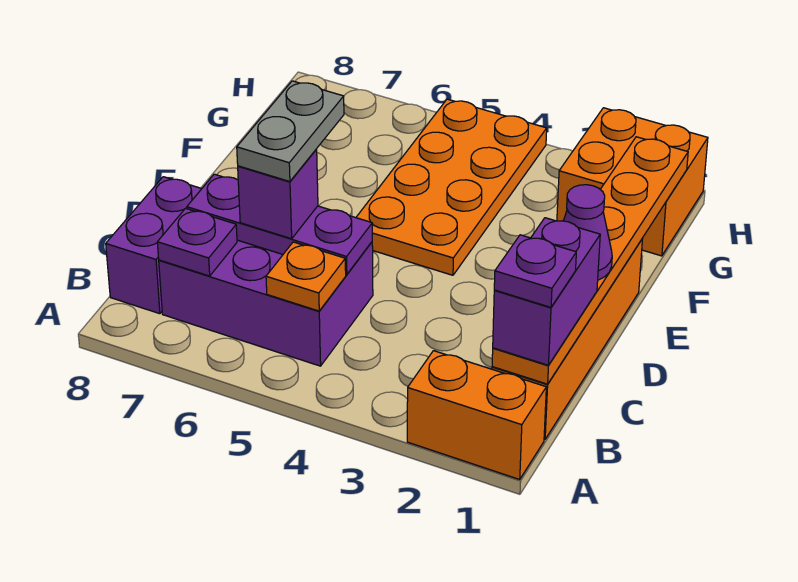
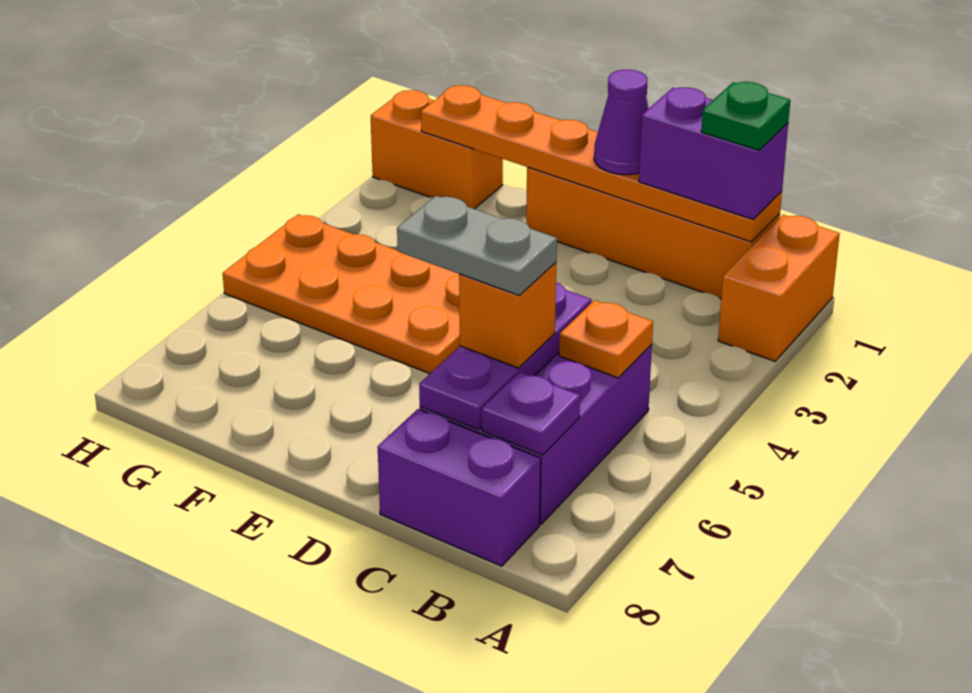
purple plate B1 level 4 -> green plate B1 level 4
purple brick C6 level 3 -> orange brick C6 level 3
orange brick G1:H2 level 1 -> orange brick G1:H1 level 1

